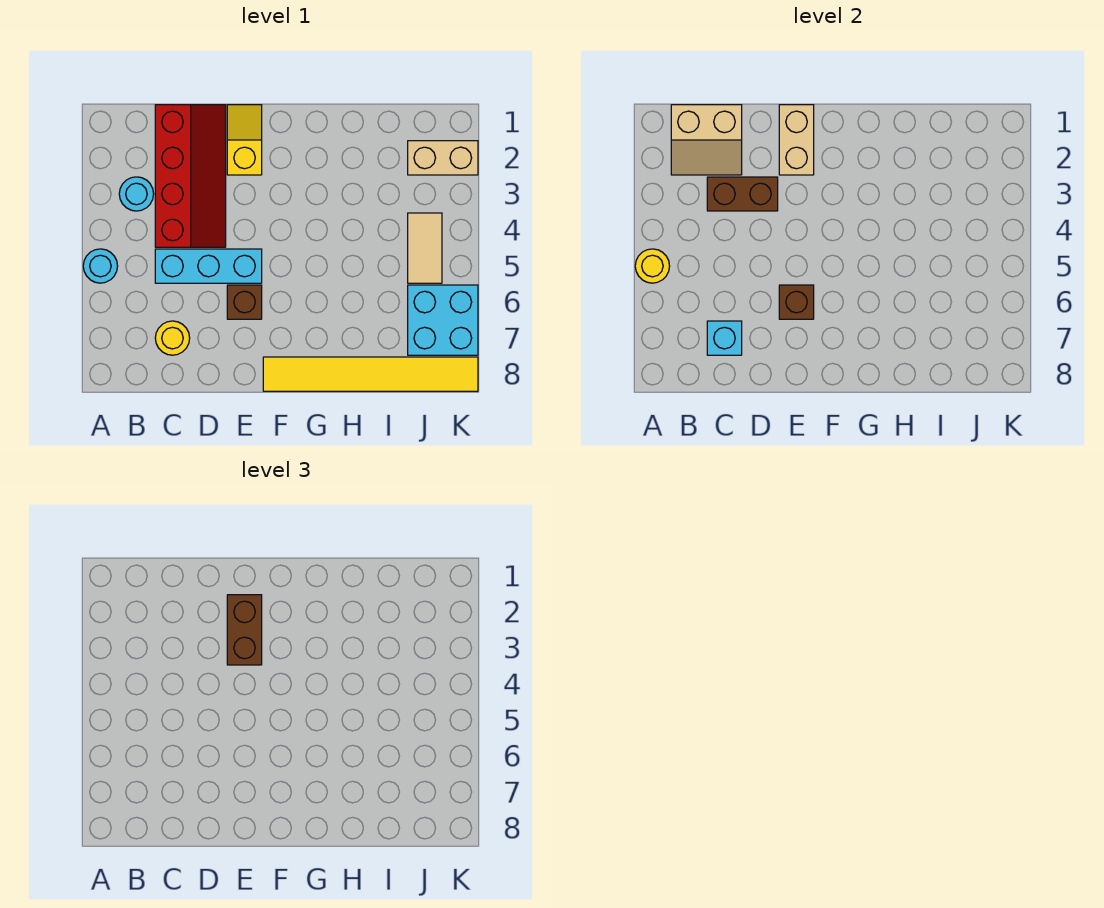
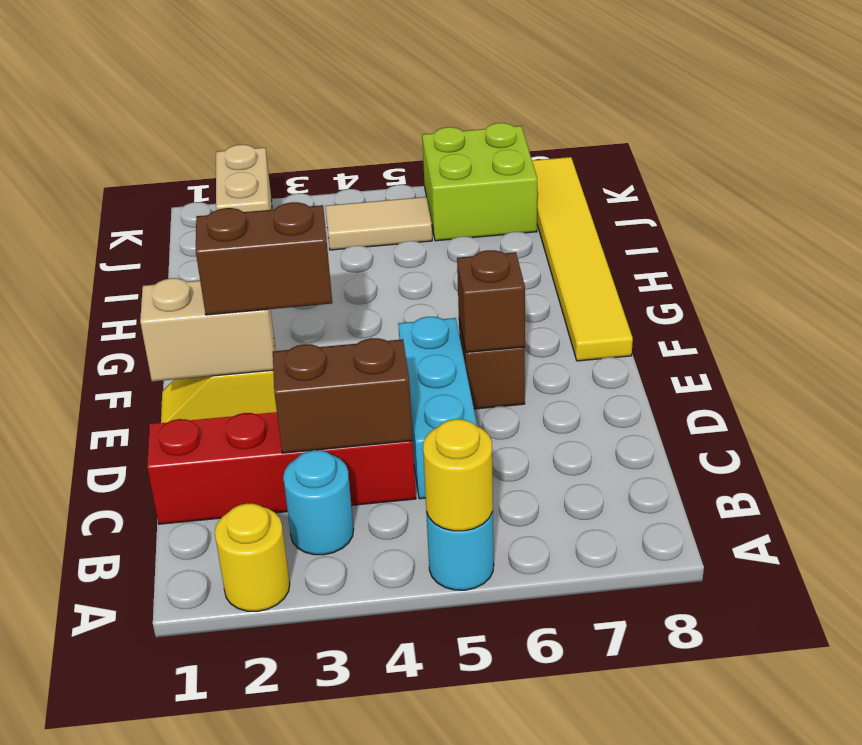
tan slope B1:C2 level 2 top 1 -> none
brown brick C3:D3 level 2 -> brown brick C3:C4 level 2
yellow round brick C7 level 1 -> yellow round brick A2 level 1
cyan brick C7 level 2 -> none
cyan brick J6:K7 level 1 -> lime brick J6:K7 level 1

